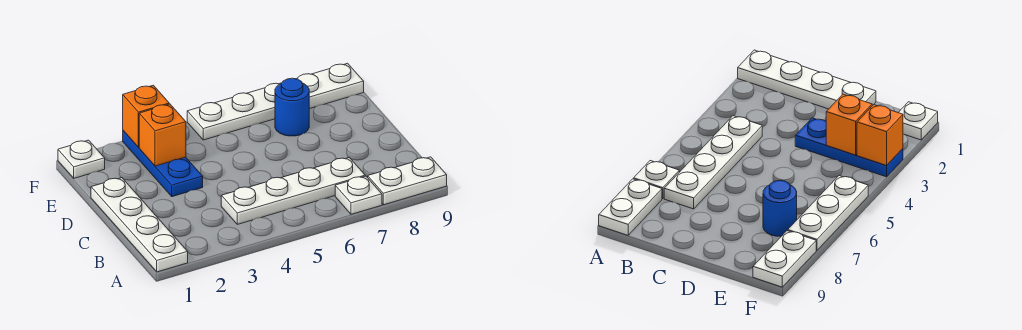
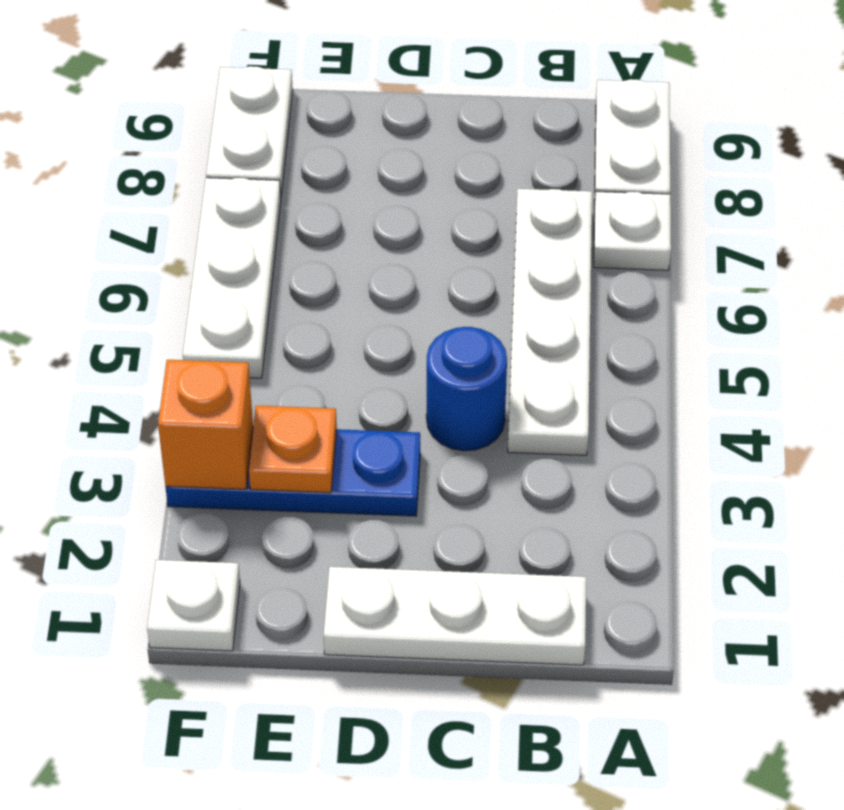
white plate A1:D1 level 1 -> white plate B1:D1 level 1
orange brick E3 level 2 -> orange plate E3 level 2
blue round brick E7 level 1 -> blue round brick C4 level 1

